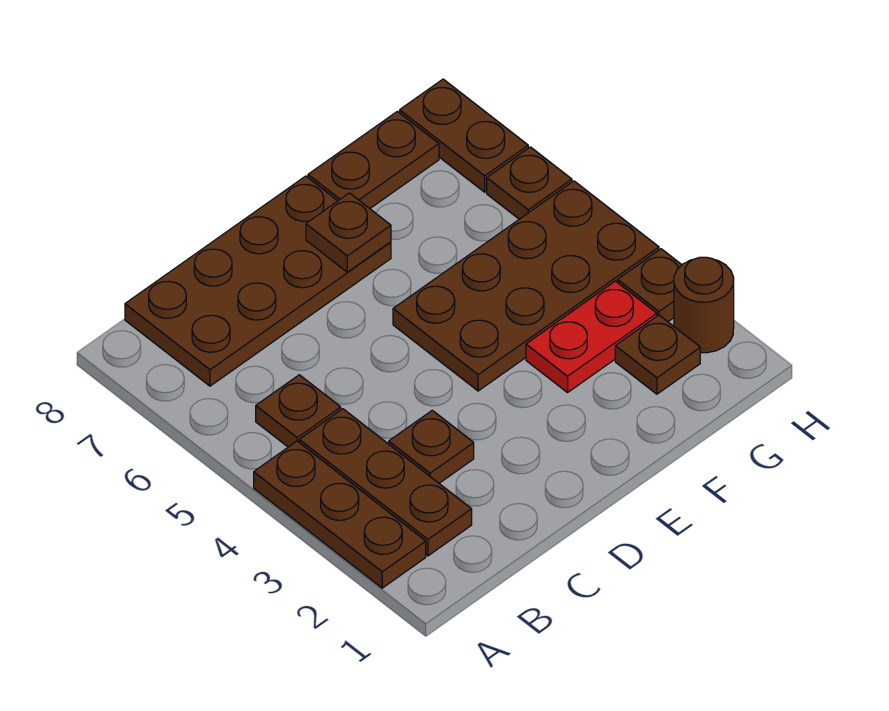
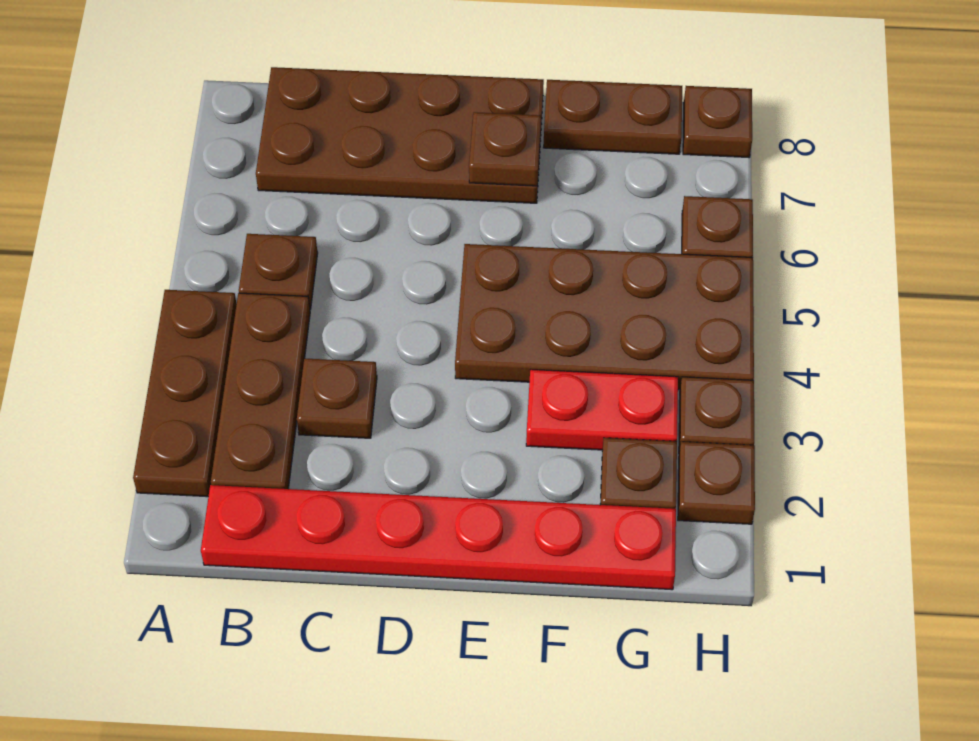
none -> red plate B1:G1 level 1
brown round brick H2 level 1 -> brown plate H2 level 1
brown plate H7:H8 level 1 -> brown plate H8 level 1

